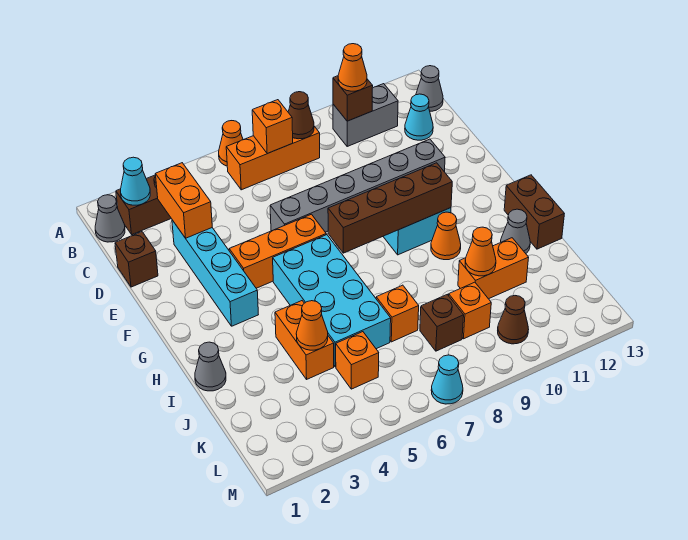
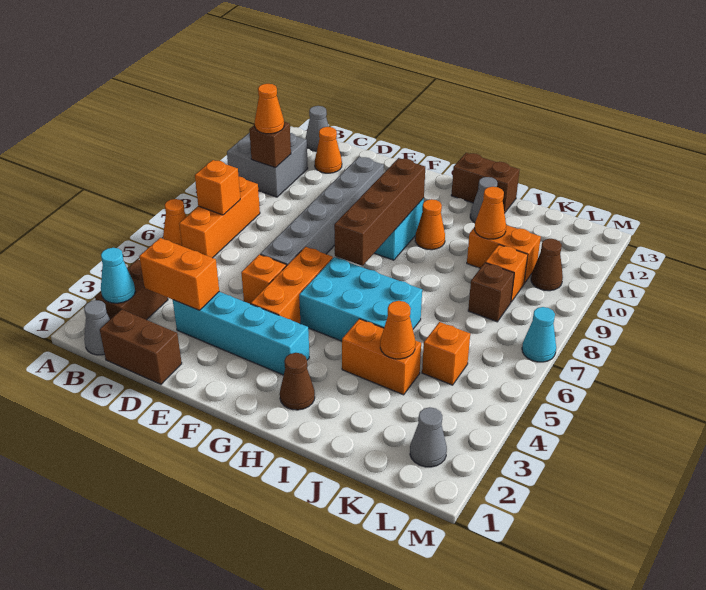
brown cone B8 level 2 -> brown cone H2 level 1
grey brick B10:B11 level 1 -> grey brick A10:B11 level 1
cyan cone C12 level 1 -> orange cone C12 level 1
brown brick D1 level 1 -> brown brick C1:D1 level 1
cyan brick G5:J6 level 1 -> cyan brick G5:I6 level 1
grey cone I1 level 1 -> grey cone L2 level 1
orange brick J7 level 1 -> orange brick E5 level 1
orange brick J10:J11 level 1 -> orange brick J10:K10 level 1

